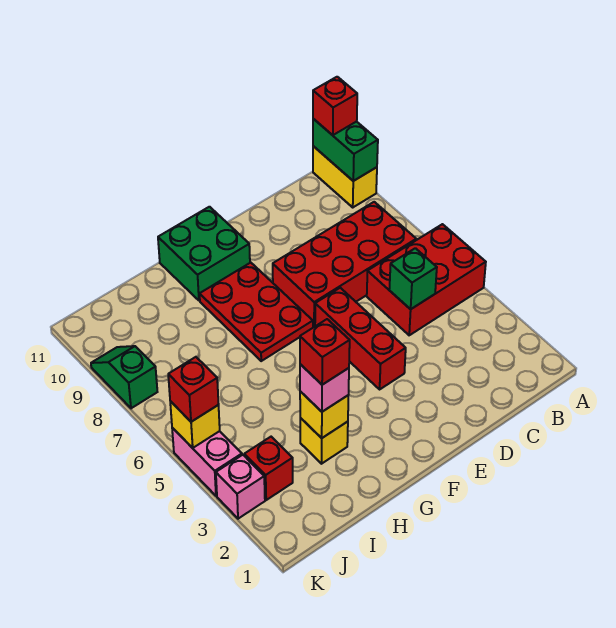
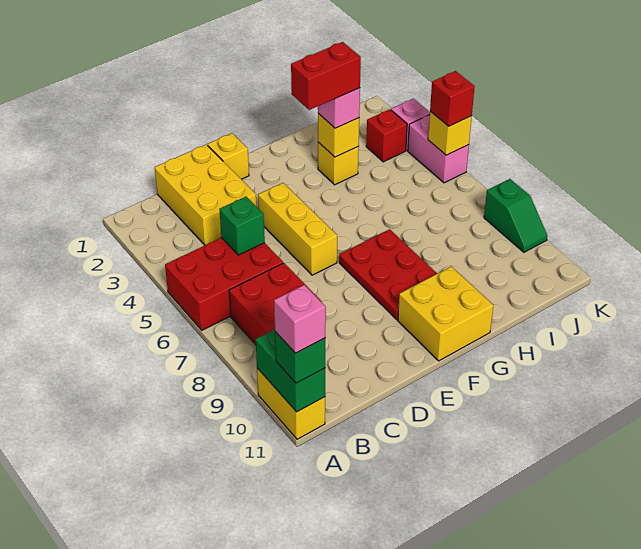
red brick A11 level 3 -> green brick A11 level 3
none -> pink brick A11 level 4
red brick B7:E8 level 1 -> red brick B7:C8 level 1
none -> yellow brick C1:D3 level 1
none -> yellow brick E1 level 1
red brick E4:E6 level 1 -> yellow brick E4:E6 level 1
green brick F10:G11 level 1 -> yellow brick F10:G11 level 1
red brick H3 level 4 -> red brick G3:H3 level 4

